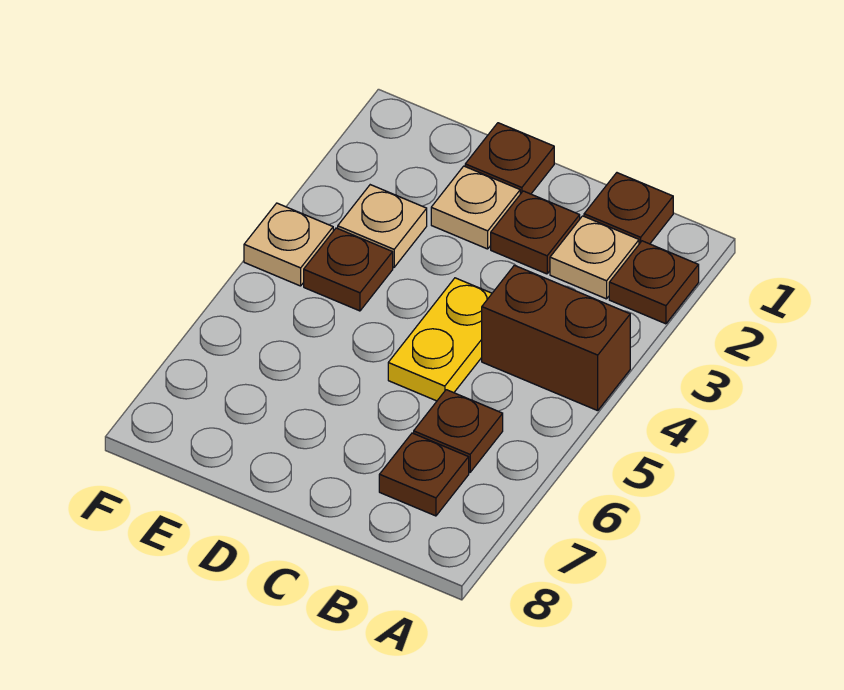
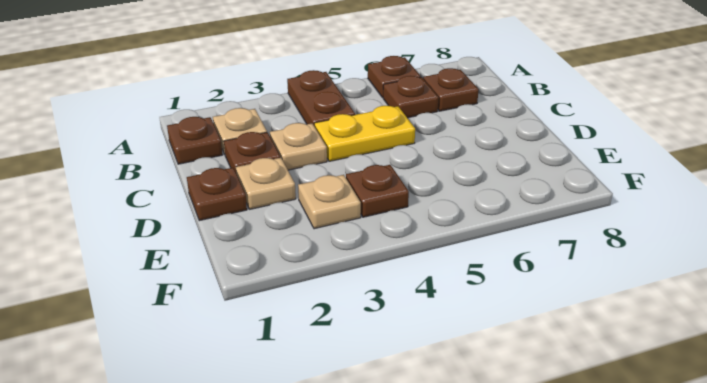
brown plate A2 level 1 -> brown plate A6 level 1
brown brick A4:B4 level 1 -> brown plate A4:B4 level 1
tan plate F4 level 1 -> tan plate C3 level 1

